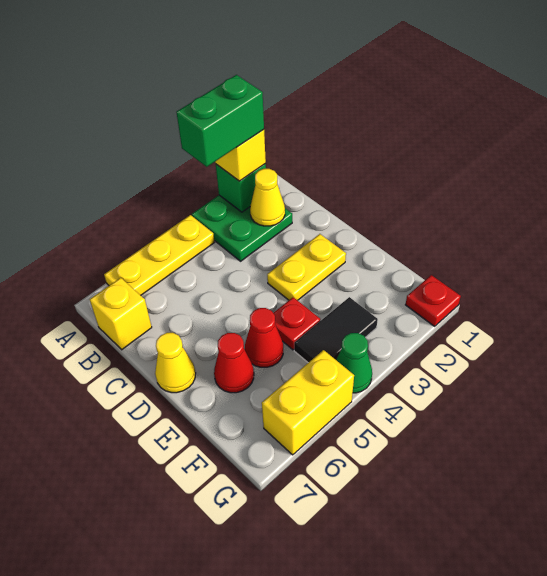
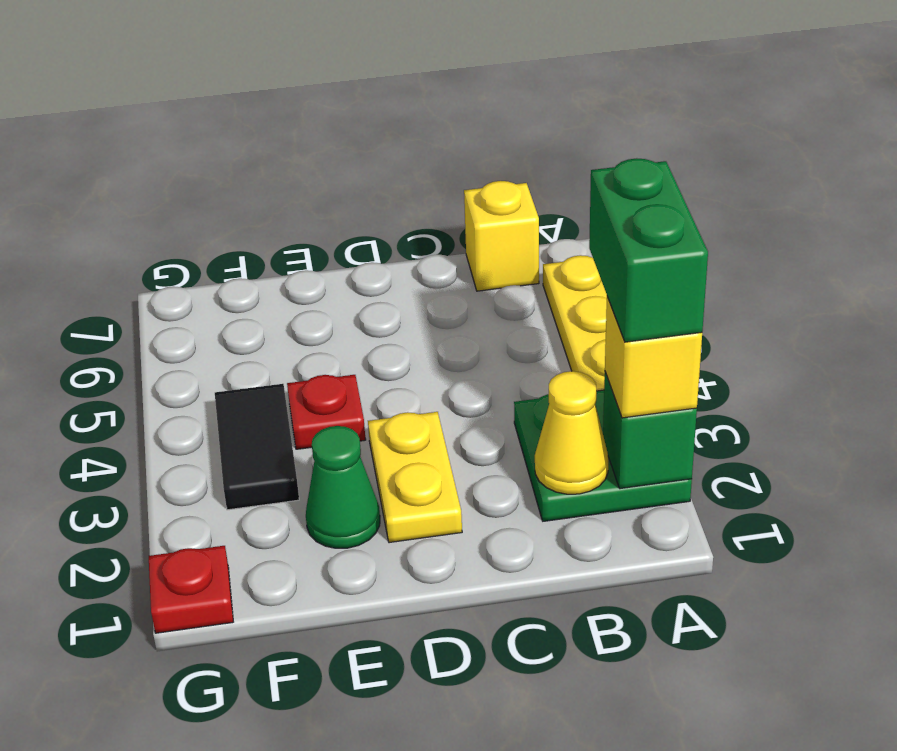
yellow cone D7 level 1 -> none
red cone E5 level 1 -> none
red cone E6 level 1 -> none
green cone G4 level 1 -> green cone E2 level 1
yellow brick G5:G6 level 1 -> none

